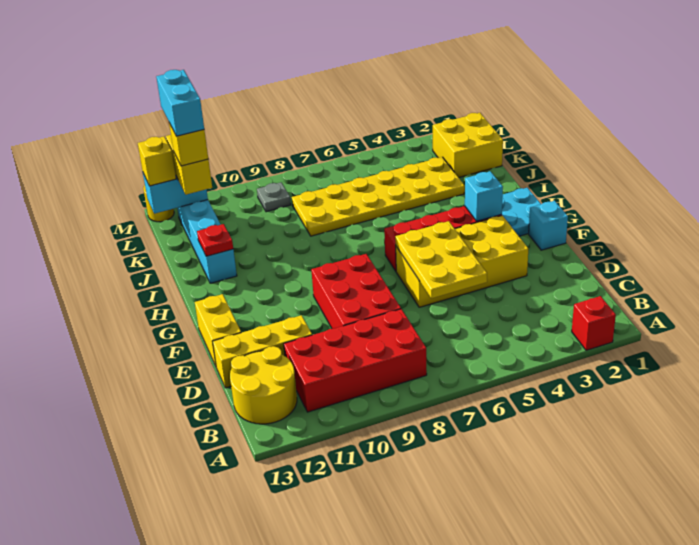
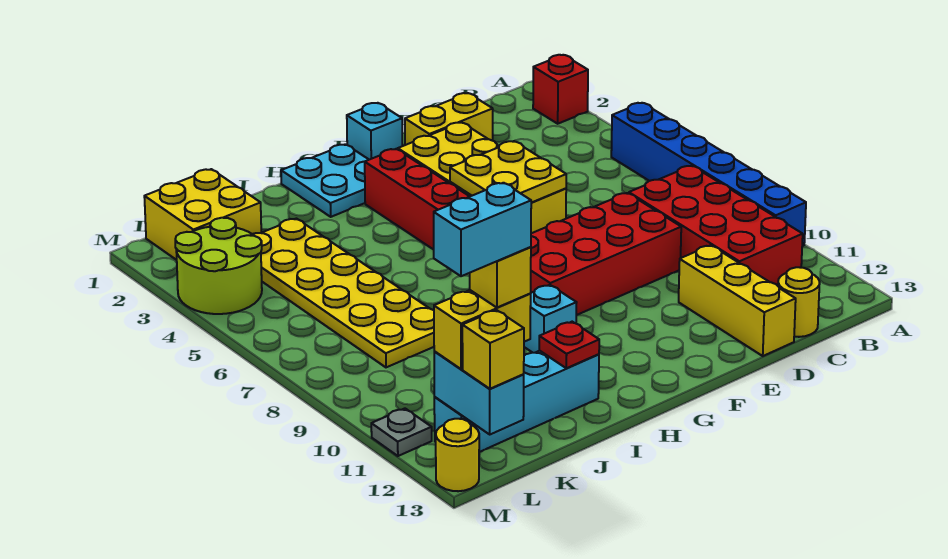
none -> blue brick A5:A10 level 1
yellow round brick B12:C13 level 1 -> yellow round brick C13 level 1
yellow plate D5:F6 level 2 -> yellow plate E5:F6 level 2
red brick D8:F9 level 1 -> red brick D8:G9 level 1
yellow brick E13:F13 level 1 -> yellow brick D2:E2 level 1
cyan brick G3 level 2 -> cyan brick H10 level 1
none -> lime round brick L3:M4 level 1
grey plate L9 level 1 -> grey plate M11 level 1

